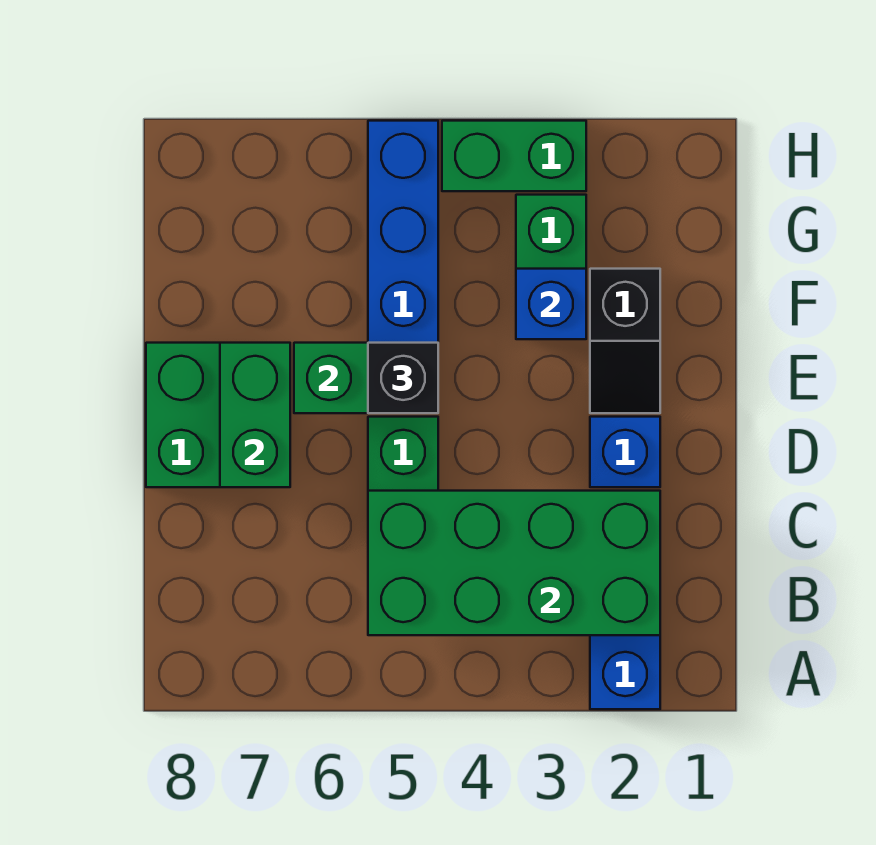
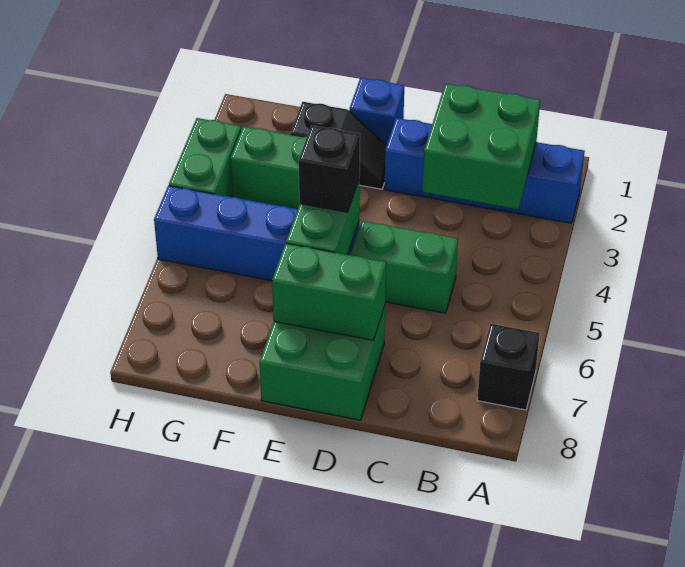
none -> black brick A7 level 1
green brick B2:C5 level 2 -> green brick B2:C3 level 2
blue brick F3 level 2 -> blue brick E1 level 1

